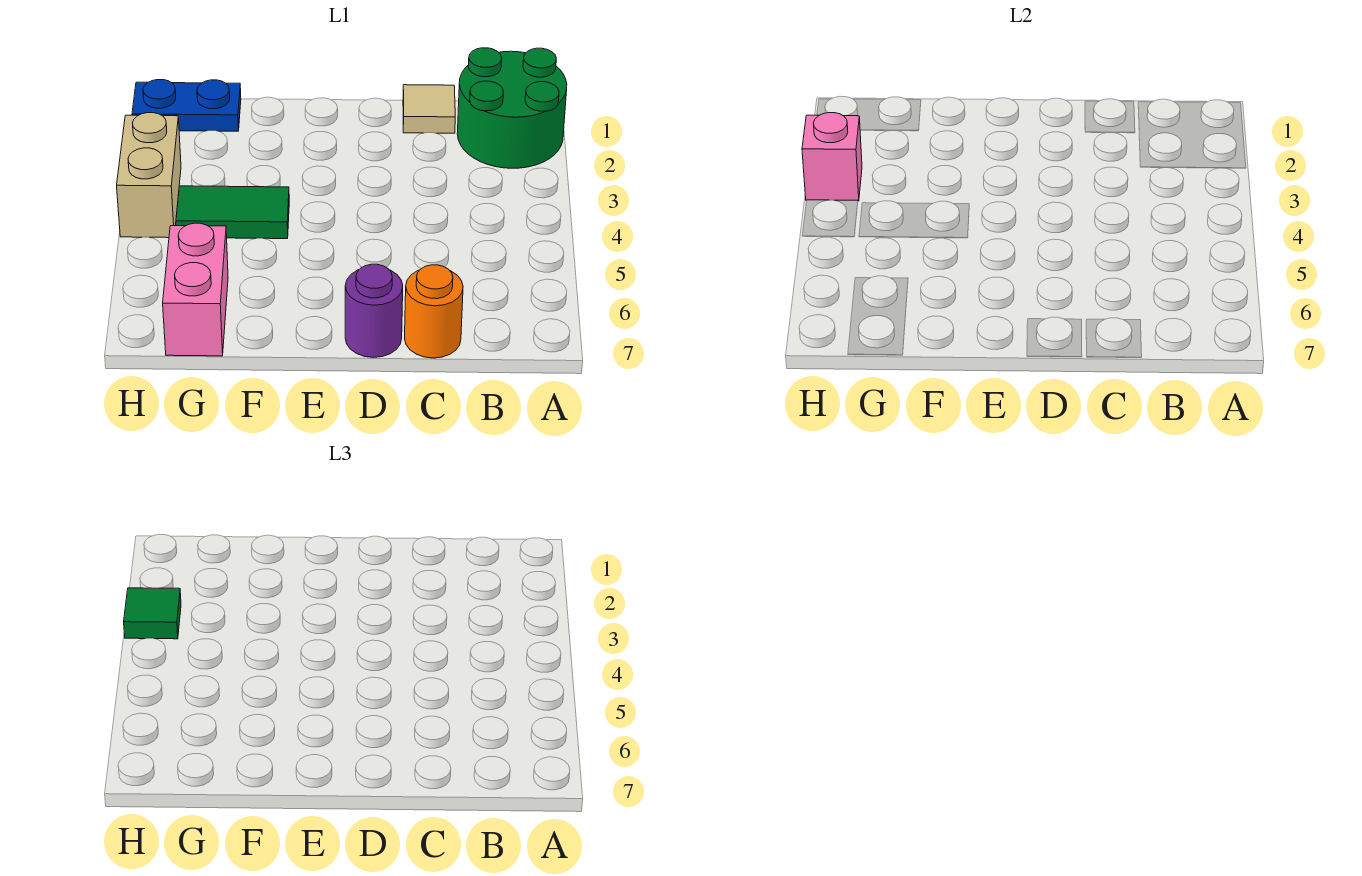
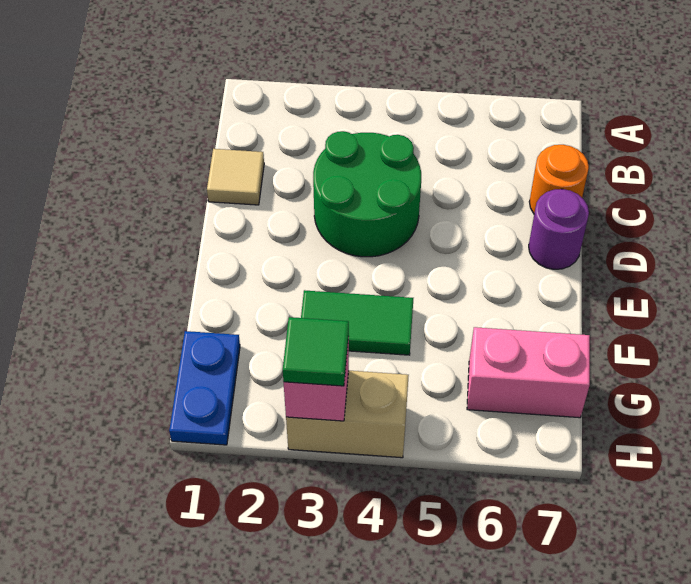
green round brick A1:B2 level 1 -> green round brick C3:D4 level 1
green tile F4:G4 level 1 -> green tile F3:F4 level 1

